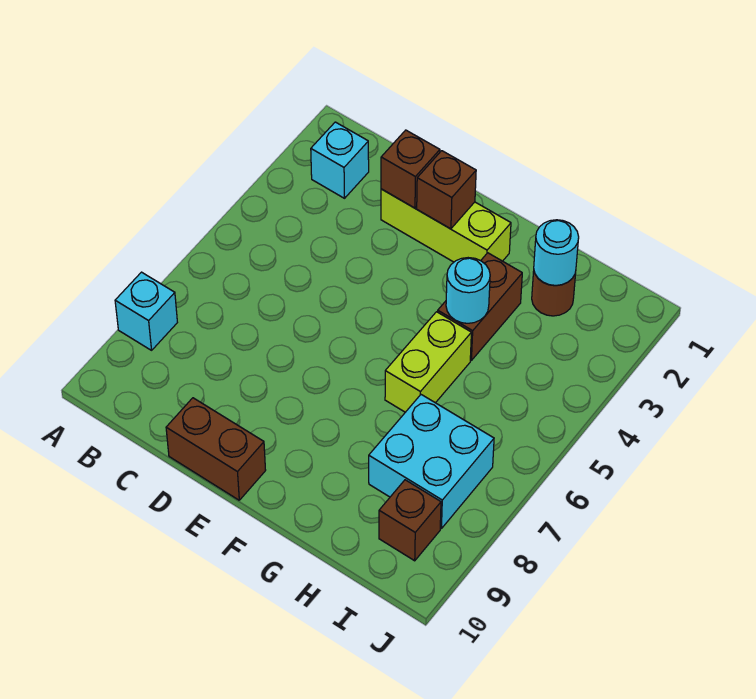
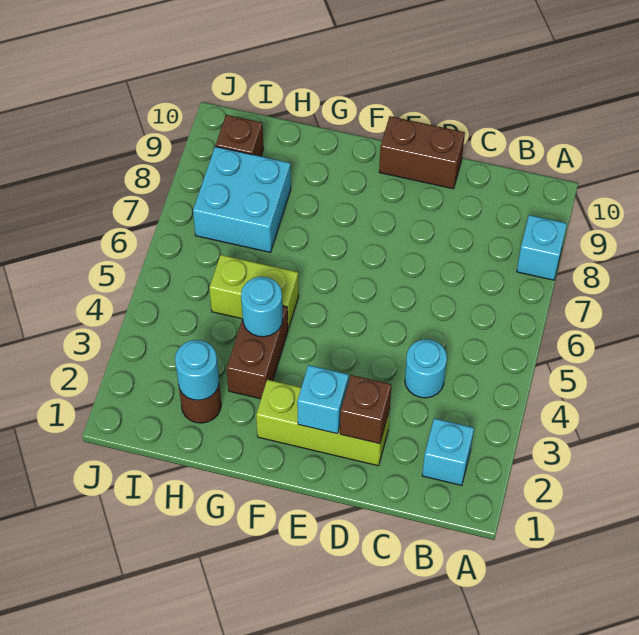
none -> cyan round brick C4 level 1
brown brick E2 level 2 -> cyan brick E2 level 2
lime brick G5:G6 level 1 -> lime brick G5:H5 level 1

